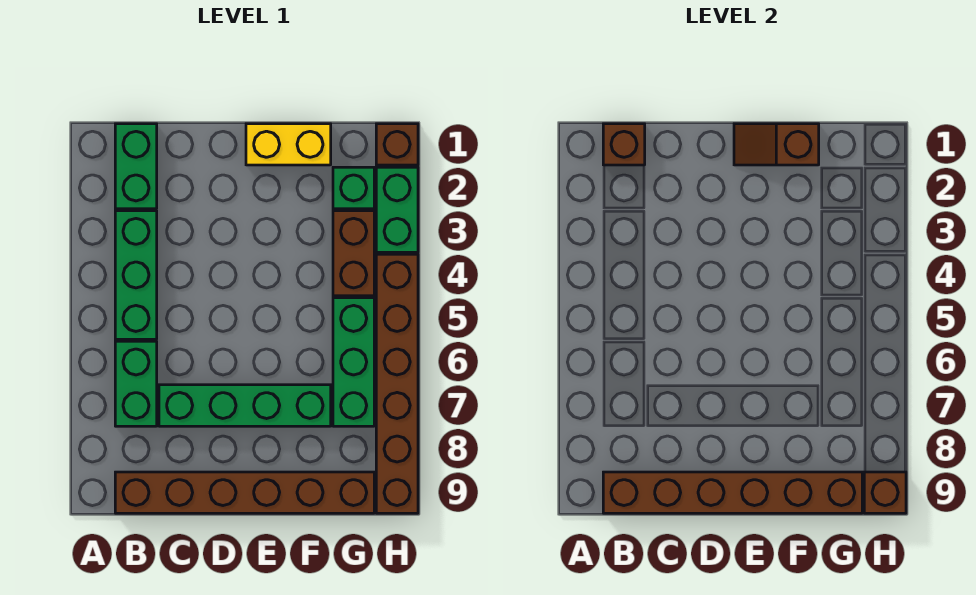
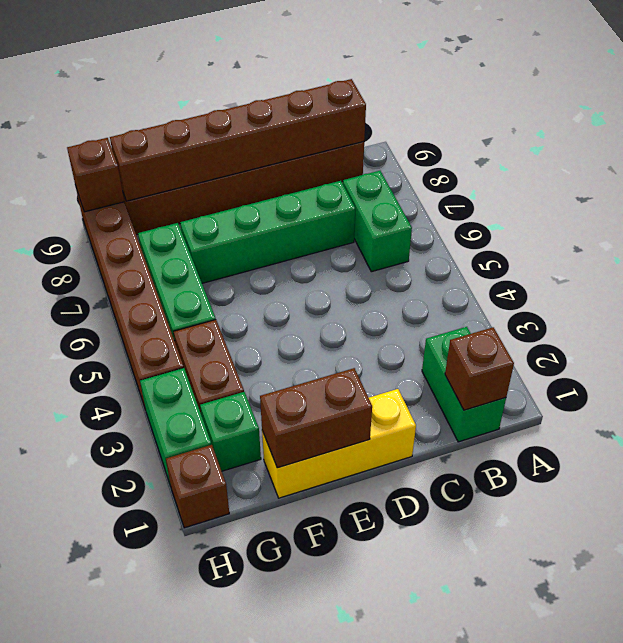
green brick B3:B5 level 1 -> none
yellow brick E1:F1 level 1 -> yellow brick D1:F1 level 1
brown slope E1:F1 level 2 top F -> brown brick E1:F1 level 2

